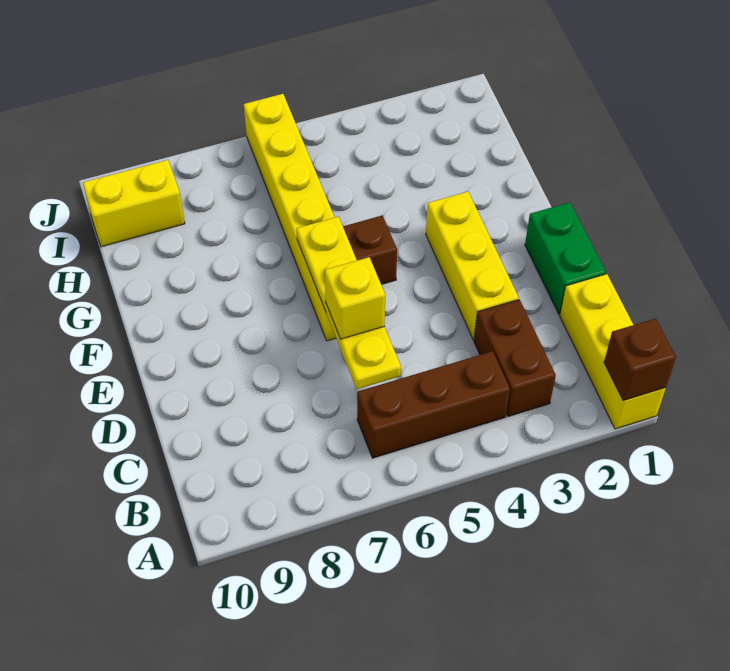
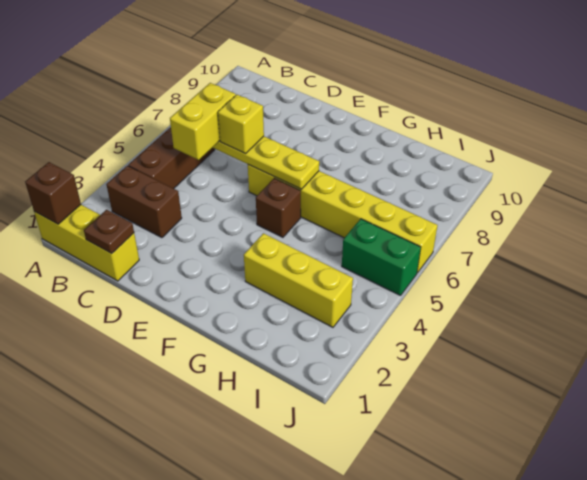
none -> brown plate C1 level 2
green brick D1:E1 level 1 -> green brick I5:J5 level 1
yellow brick D3:F3 level 1 -> yellow brick G3:I3 level 1
yellow brick I9:I10 level 1 -> yellow brick C5:C6 level 3

